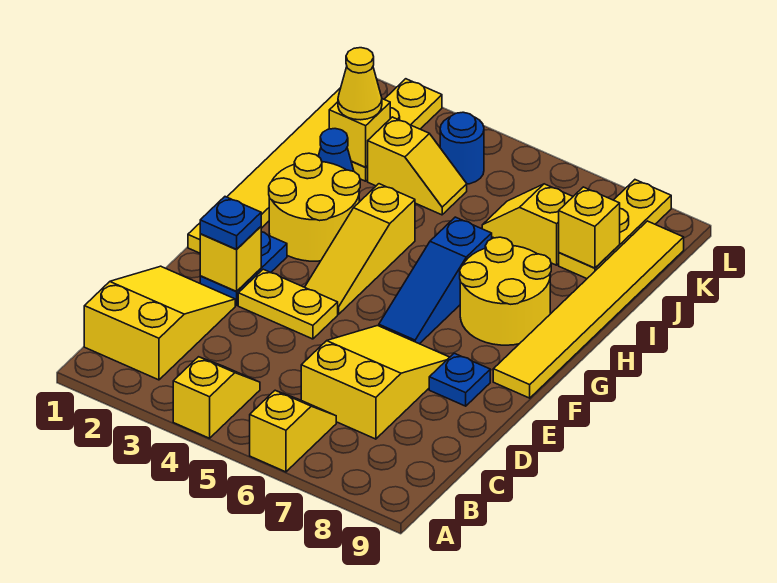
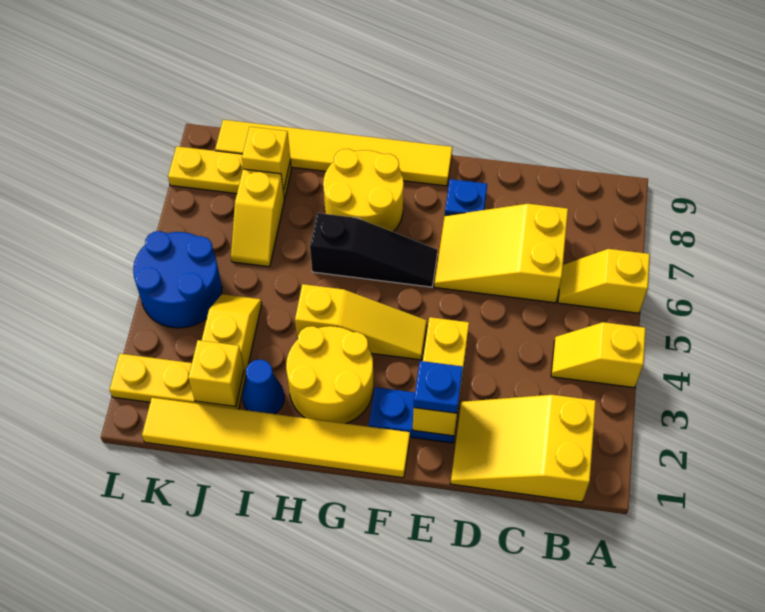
blue slope F6:H6 level 1 top H -> black slope F6:H6 level 1 top H
yellow cone J2 level 3 -> none
blue round brick K4 level 1 -> blue round brick K4:L5 level 1

